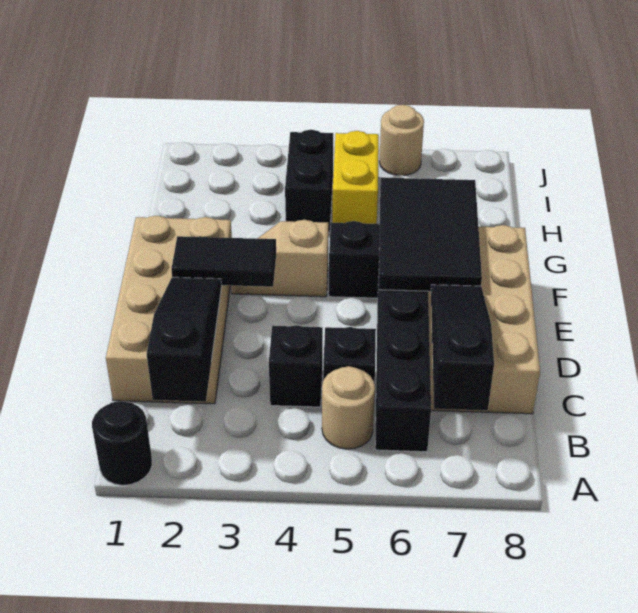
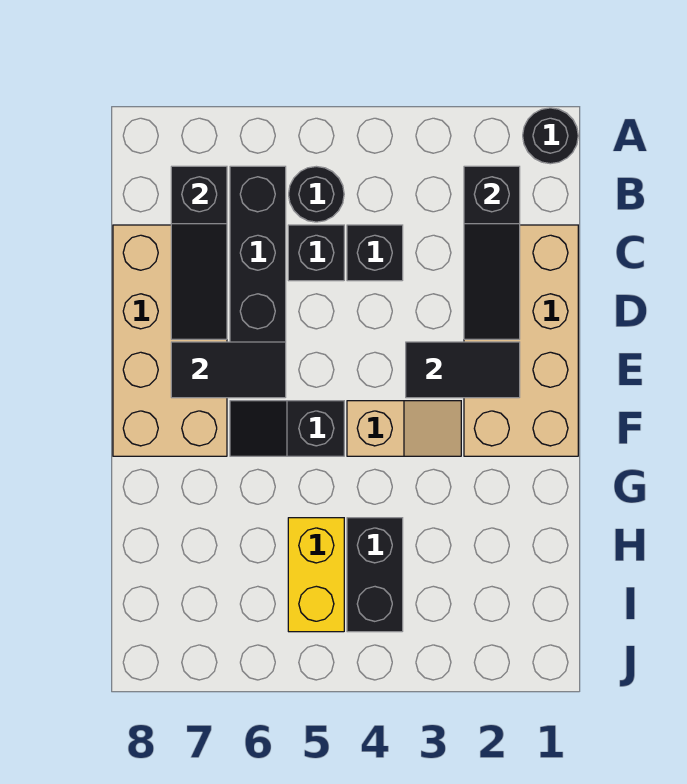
tan round brick B5 level 1 -> black round brick B5 level 1
black tile E6:G7 level 2 -> black tile E6:E7 level 2
tan round brick J6 level 1 -> none

